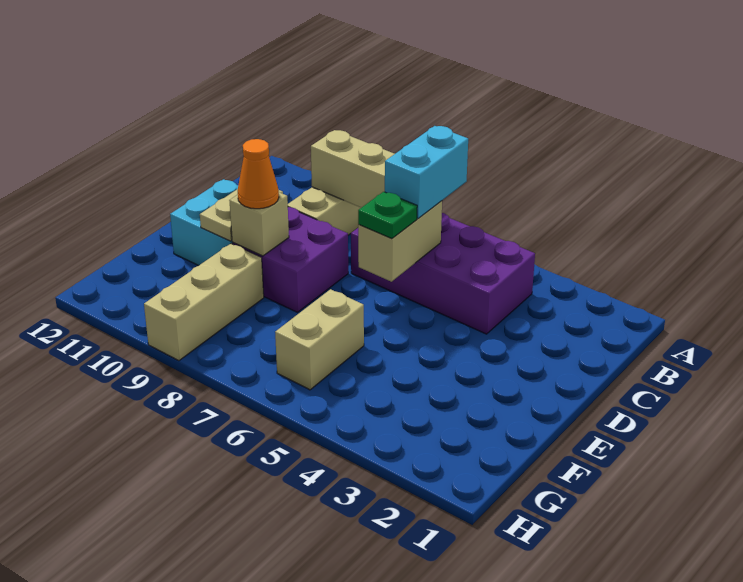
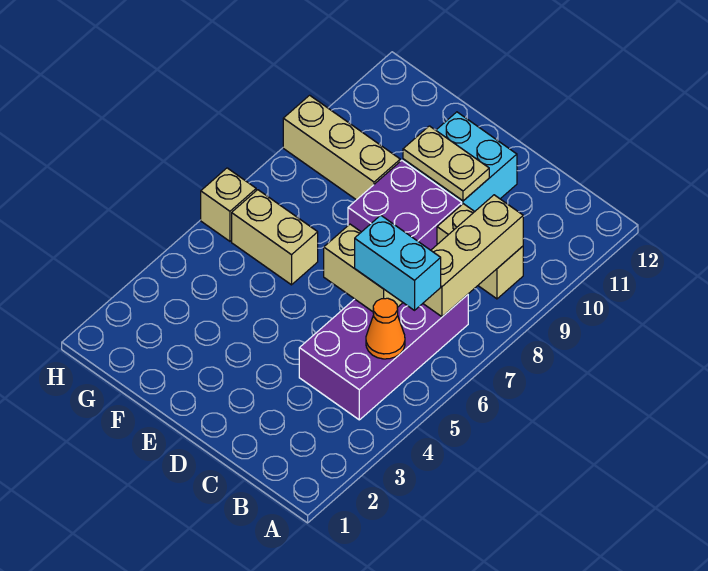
green plate D6 level 3 -> none
tan brick E9 level 2 -> tan brick H6 level 1
orange cone E9 level 3 -> orange cone B5 level 2

